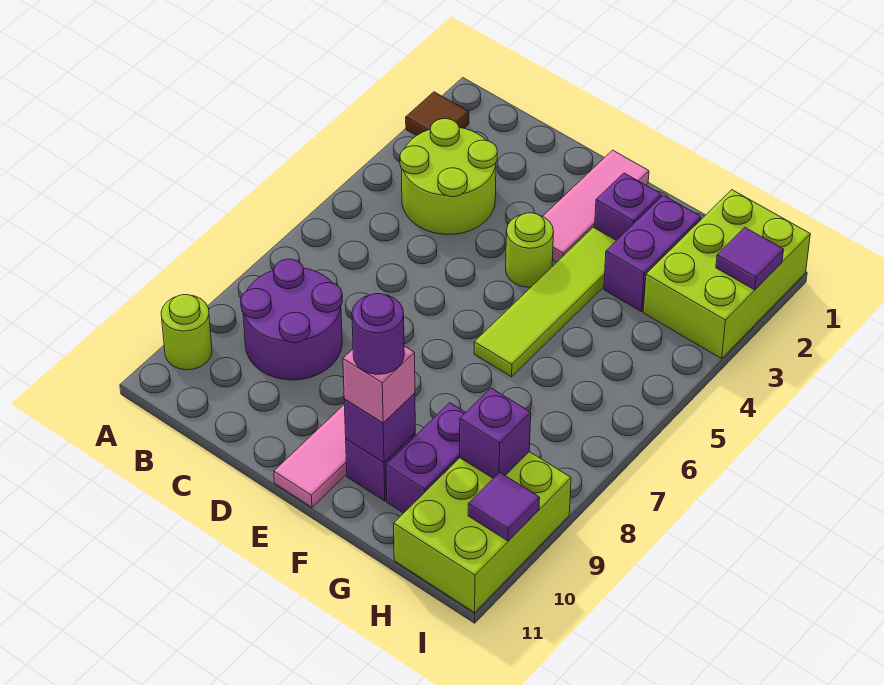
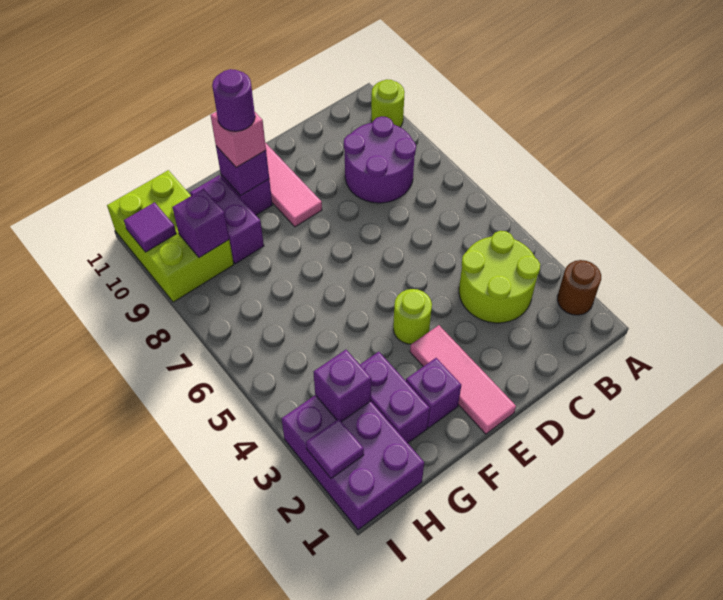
brown tile A2 level 1 -> brown round brick A2 level 1
lime tile F3:F6 level 1 -> none
lime brick H1:I3 level 1 -> purple brick H1:I3 level 1
none -> purple brick H3 level 2

